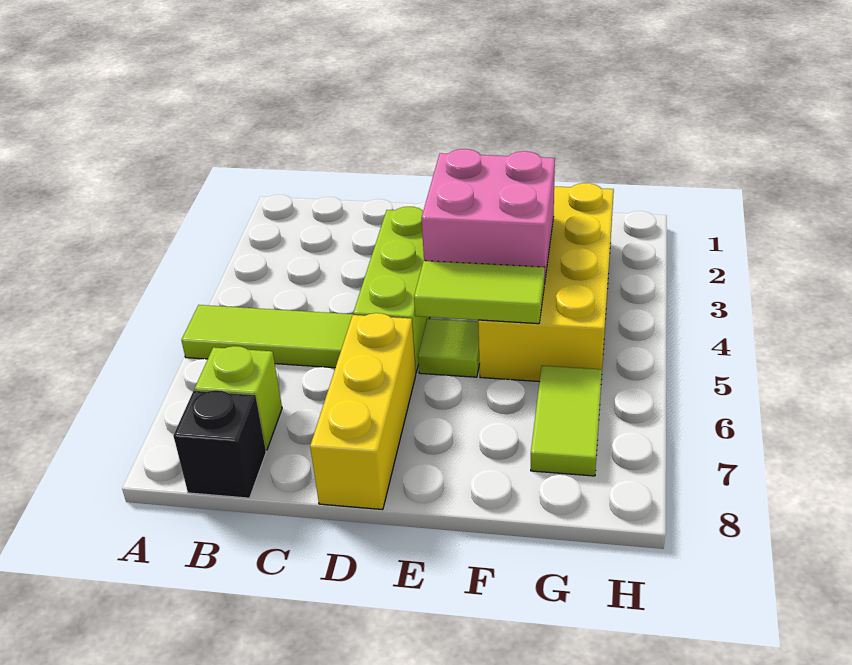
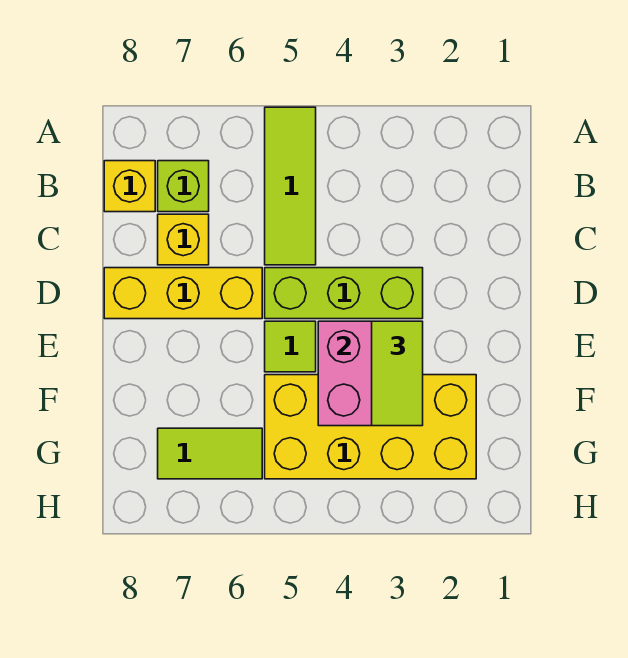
black brick B8 level 1 -> yellow brick B8 level 1
none -> yellow brick C7 level 1
lime tile E5:F5 level 2 -> lime tile E3:F3 level 3

